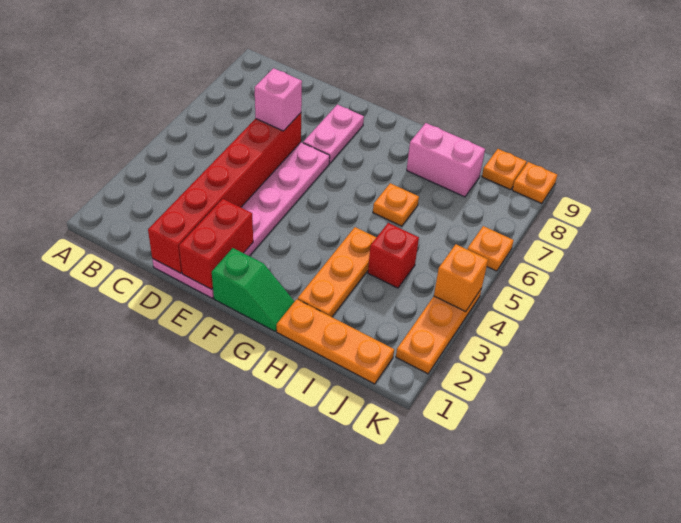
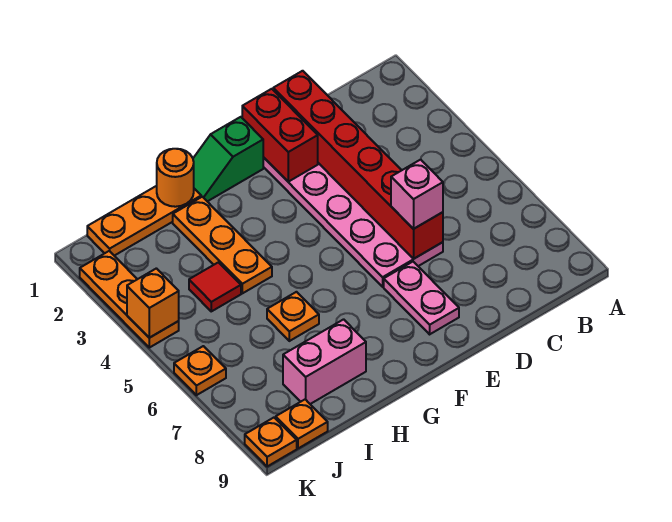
none -> orange round brick H1 level 2
red brick I4 level 1 -> red tile I4 level 1

